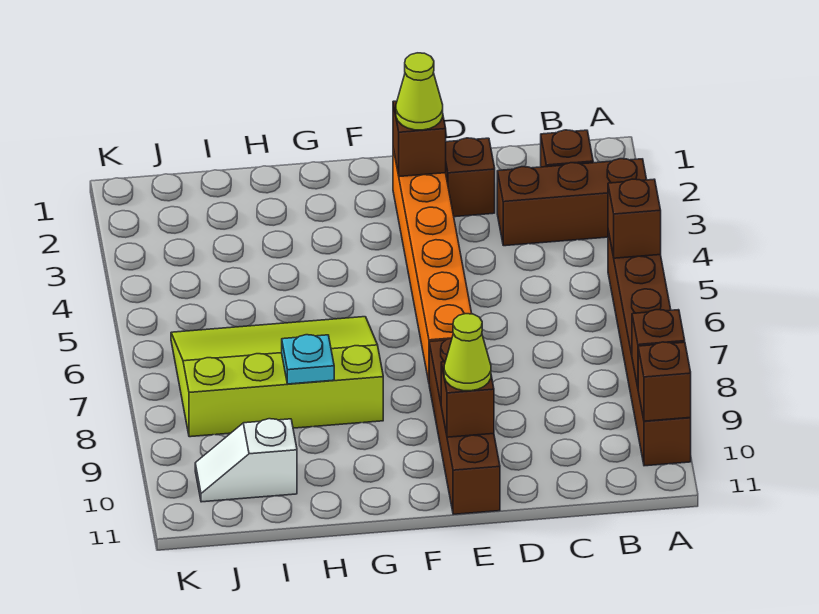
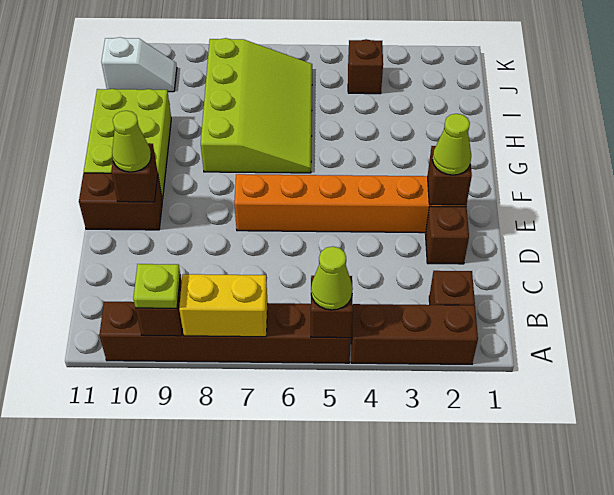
brown brick A3:C3 level 1 -> brown brick A2:A4 level 1
none -> lime cone A5 level 3
none -> yellow brick A7:A8 level 2
none -> lime plate A9 level 3
brown brick A10 level 2 -> brown brick J4 level 1
brown brick E8:E11 level 1 -> brown brick E10:E11 level 1
none -> lime brick F10:H11 level 1
cyan plate H8 level 2 -> none
white slope I10:J10 level 1 top I -> white slope J10:J11 level 1 top 11

